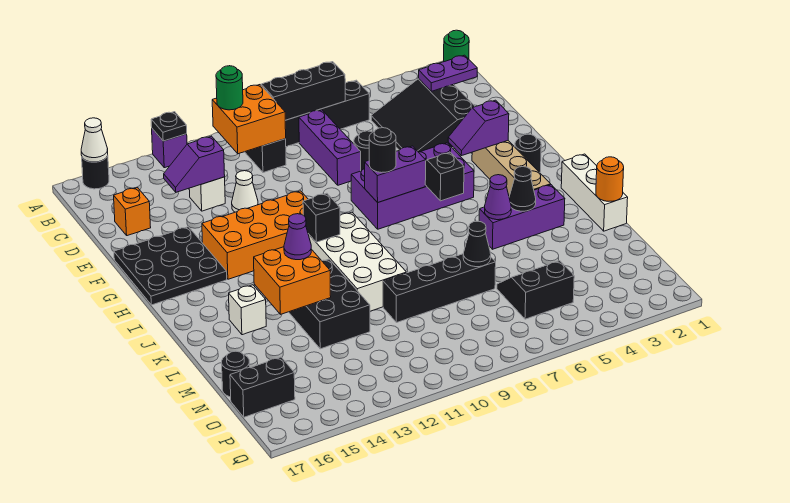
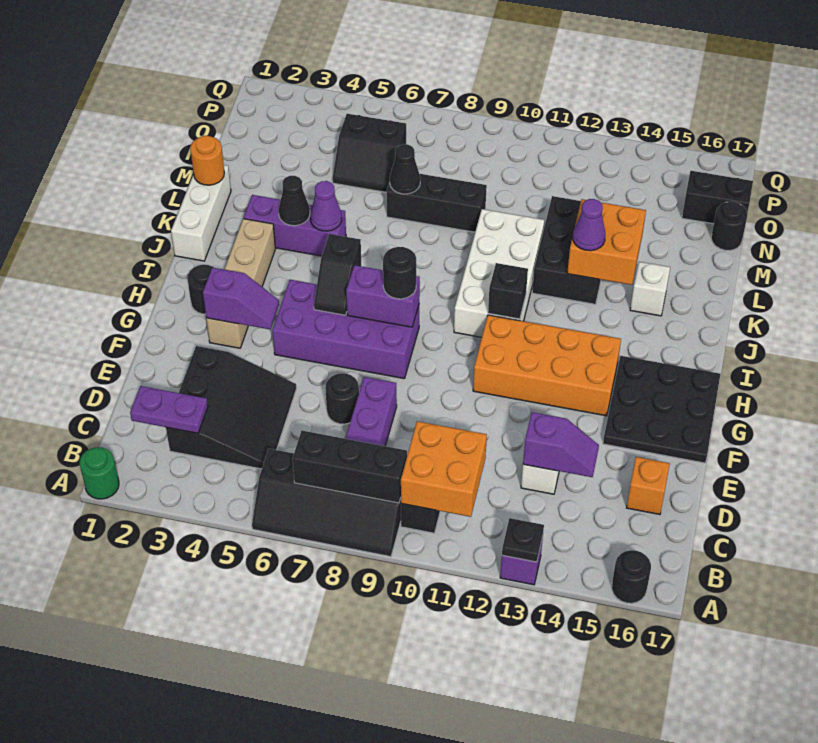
white cone A16 level 2 -> none
green round brick B11 level 3 -> none
white cone E12 level 1 -> none
black brick M7:M10 level 1 -> black brick M7:M9 level 1

